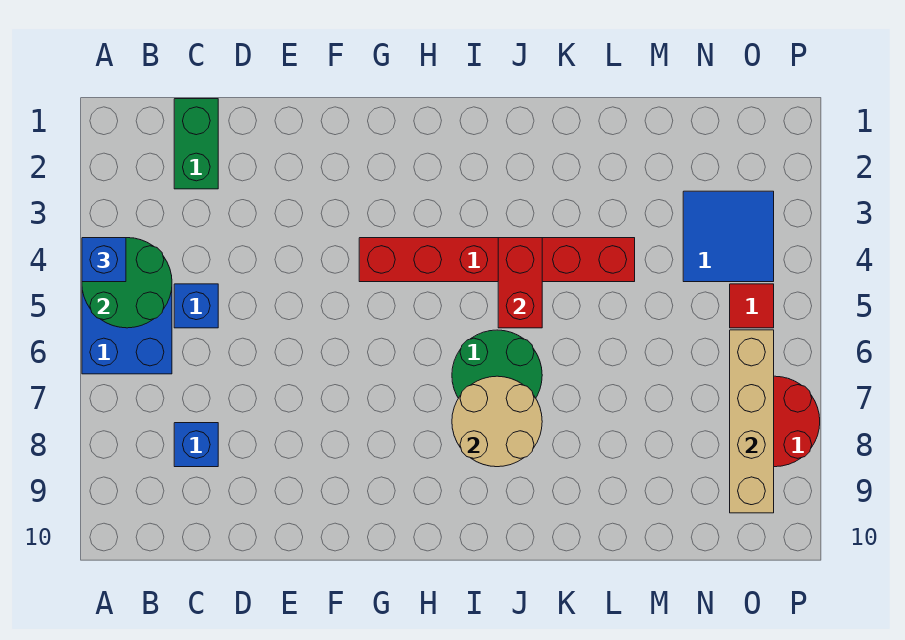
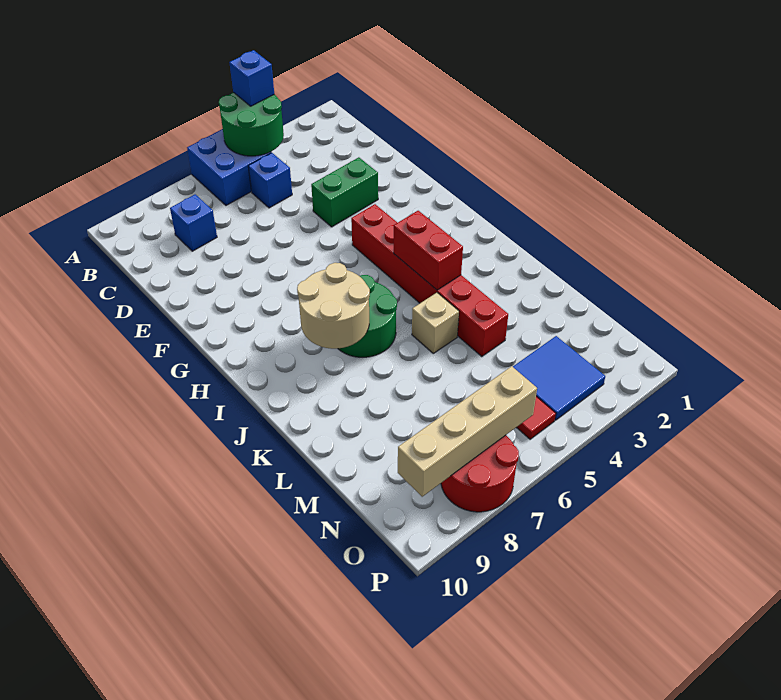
green brick C1:C2 level 1 -> green brick E3:E4 level 1
red brick J4:J5 level 2 -> red brick I4:J4 level 2
none -> tan brick K5 level 1

